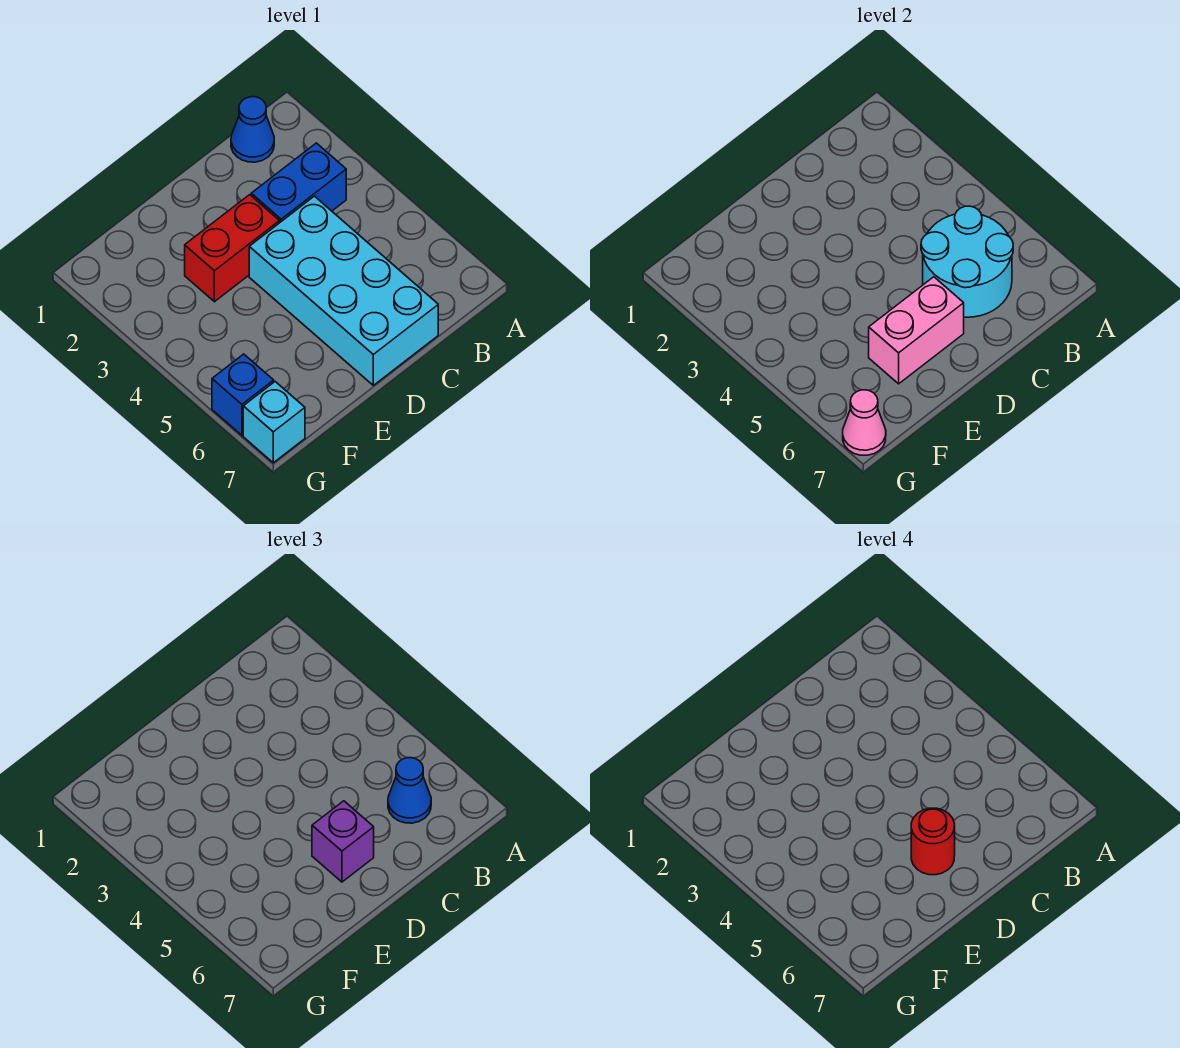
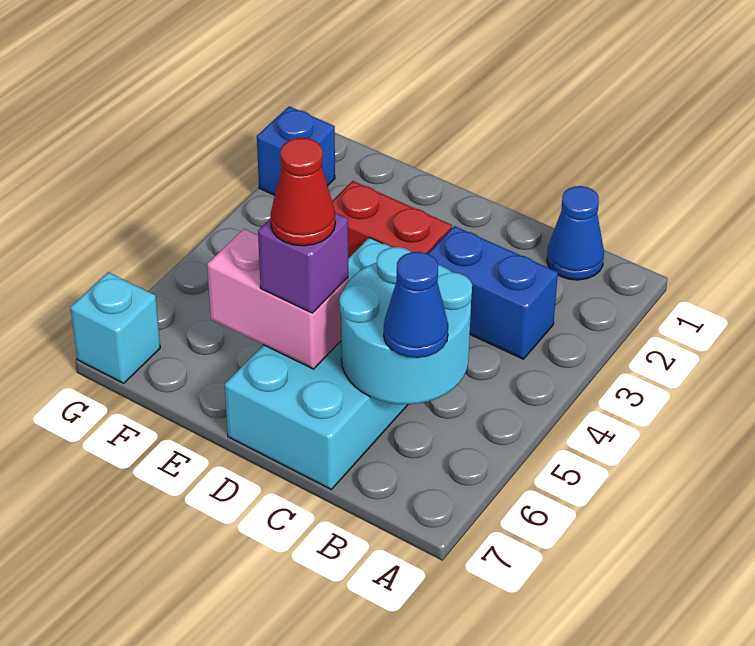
red round brick D6 level 4 -> red cone D6 level 4
blue brick G6 level 1 -> blue brick G2 level 1
pink cone G7 level 2 -> none

